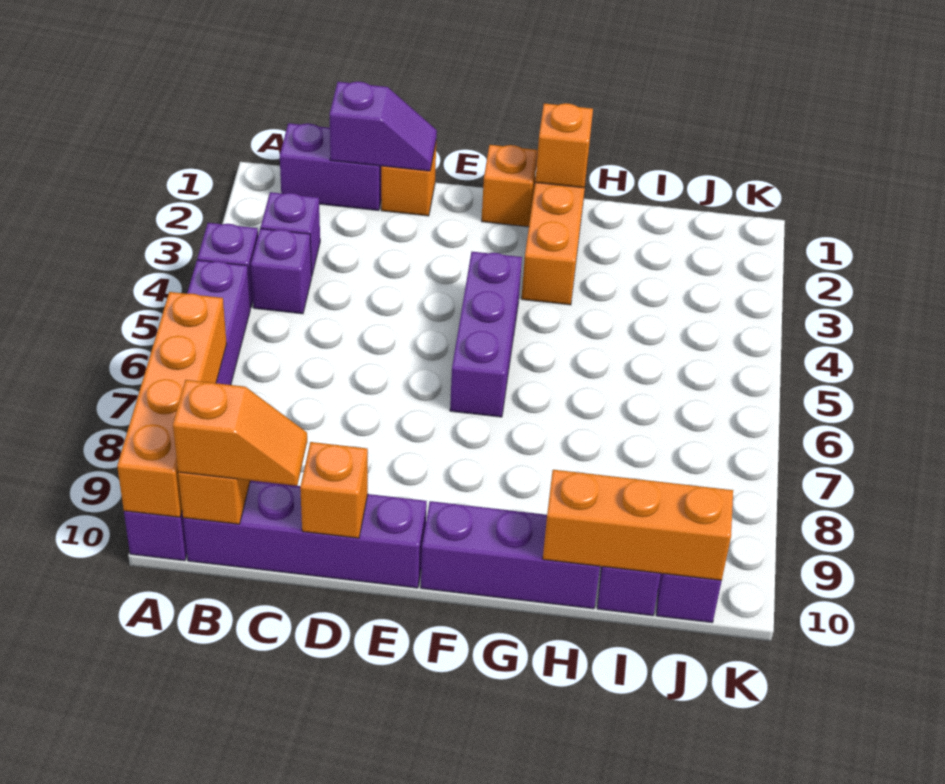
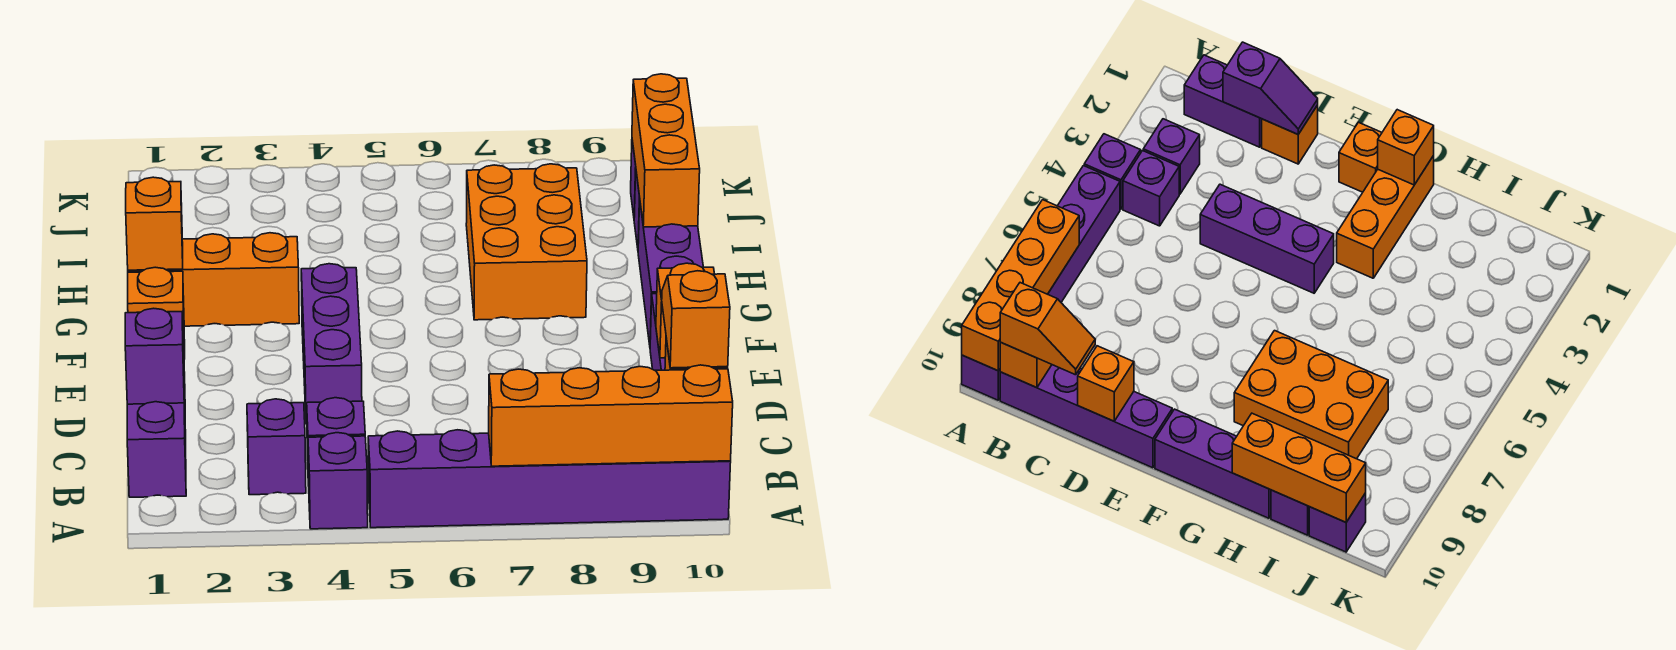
purple brick F4:F6 level 1 -> purple brick D4:F4 level 1
none -> orange brick G7:I8 level 1

